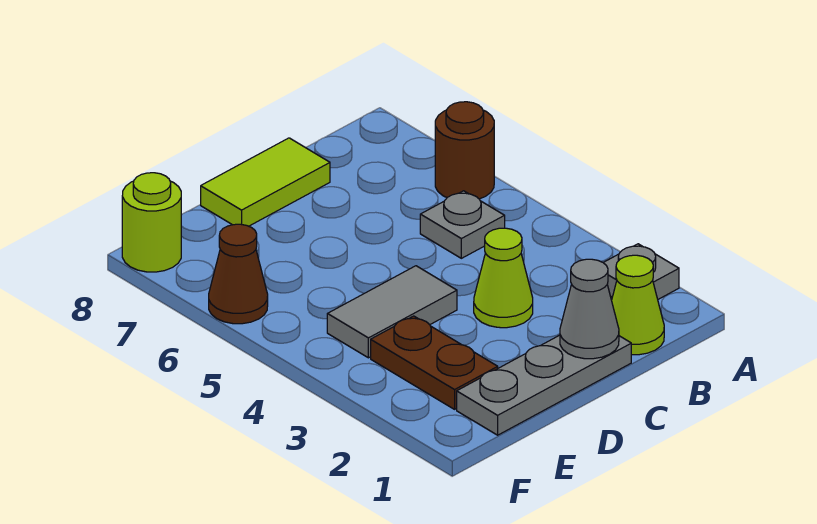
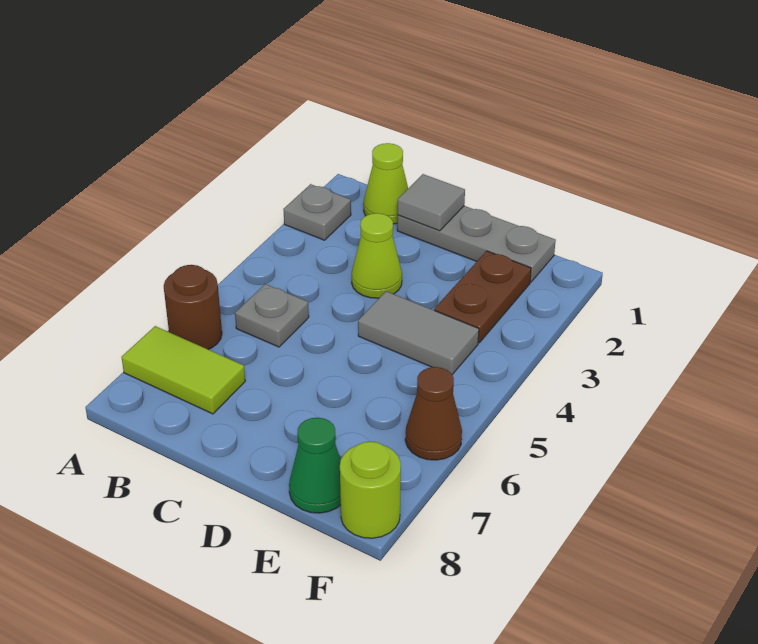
grey cone C1 level 2 -> grey tile C1 level 2
lime tile C8:D8 level 1 -> lime tile A7:B7 level 1
none -> green cone E8 level 1

